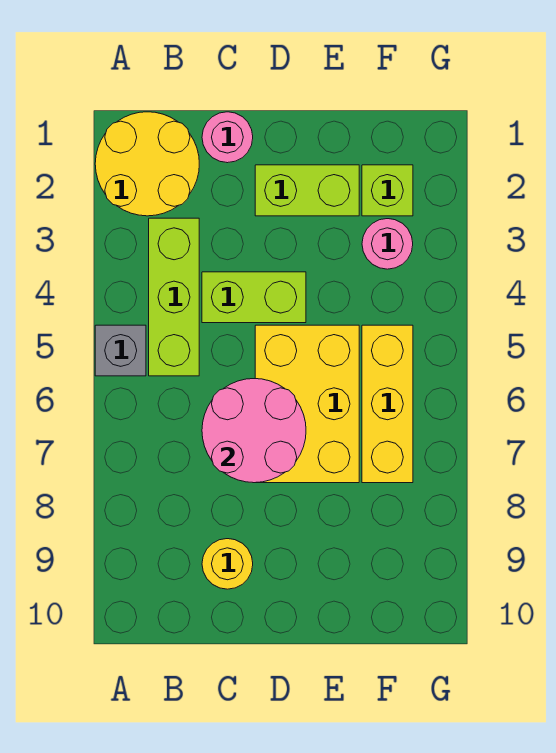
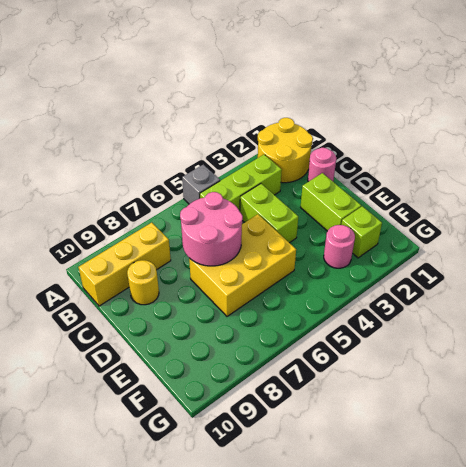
yellow brick F5:F7 level 1 -> yellow brick B8:B10 level 1

